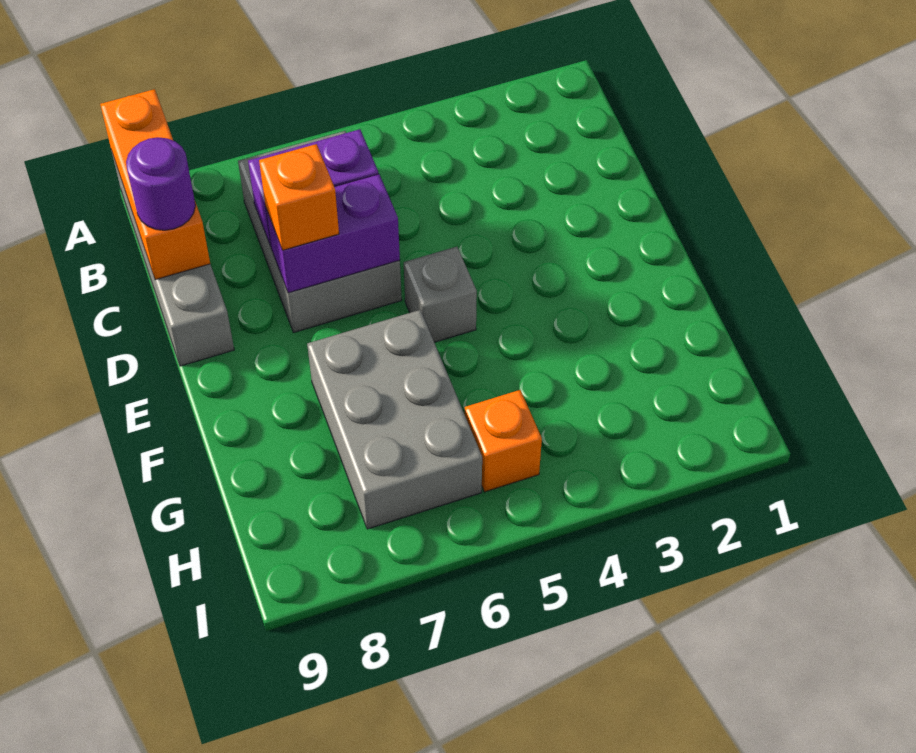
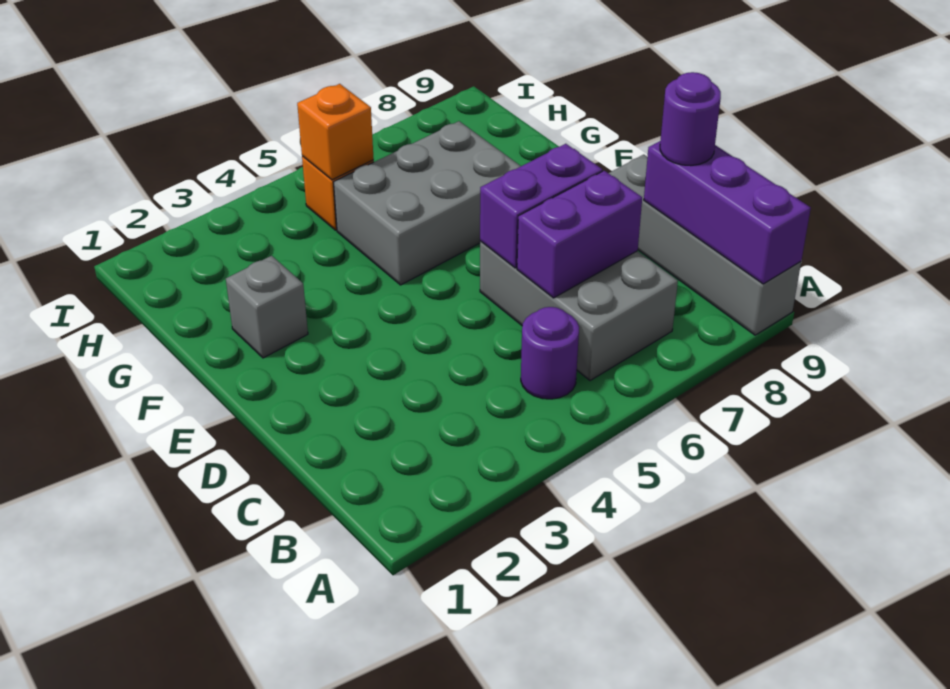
orange brick A9:C9 level 2 -> purple brick A9:C9 level 2
none -> purple round brick B5 level 1
orange brick D7 level 3 -> orange brick H5 level 2
grey brick E5 level 1 -> grey brick F2 level 1
grey brick F6:H7 level 1 -> grey brick F5:G7 level 1

